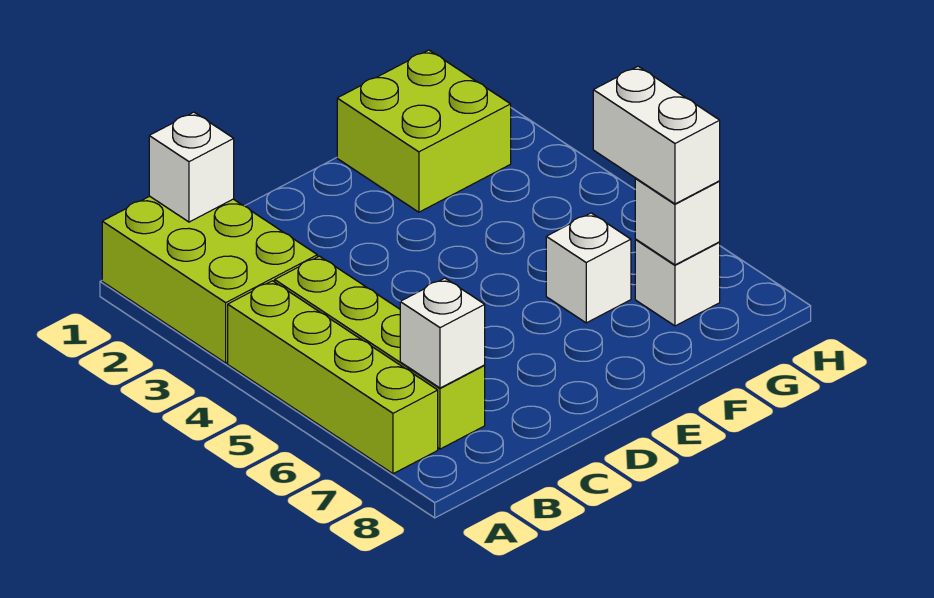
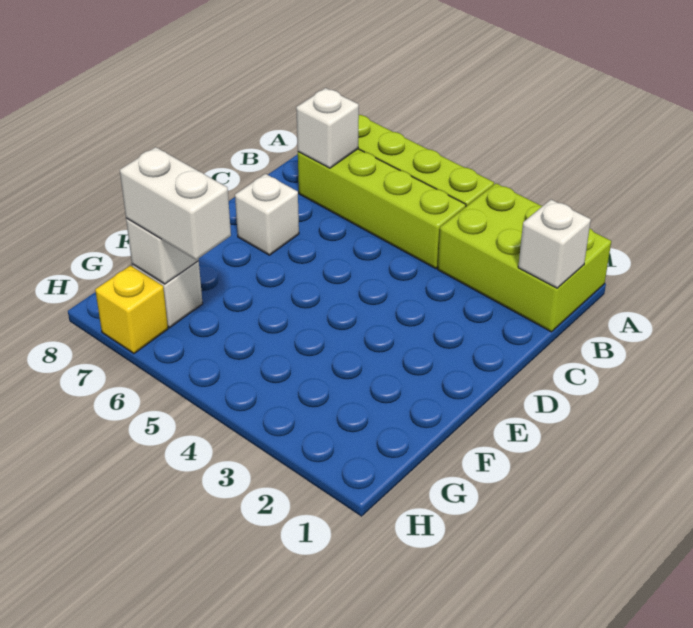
lime brick F1:G2 level 1 -> none
white brick F6 level 1 -> white brick D7 level 1
none -> yellow brick H7 level 1

